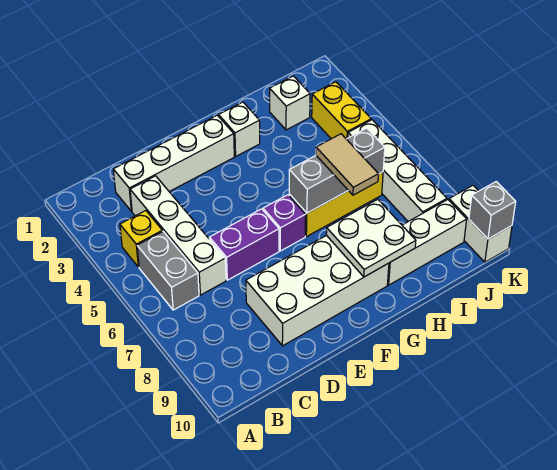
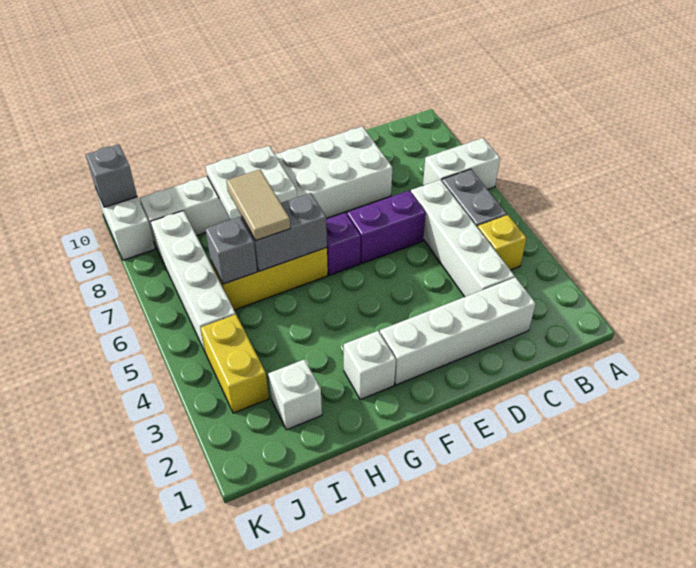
none -> white brick A7:B7 level 1

